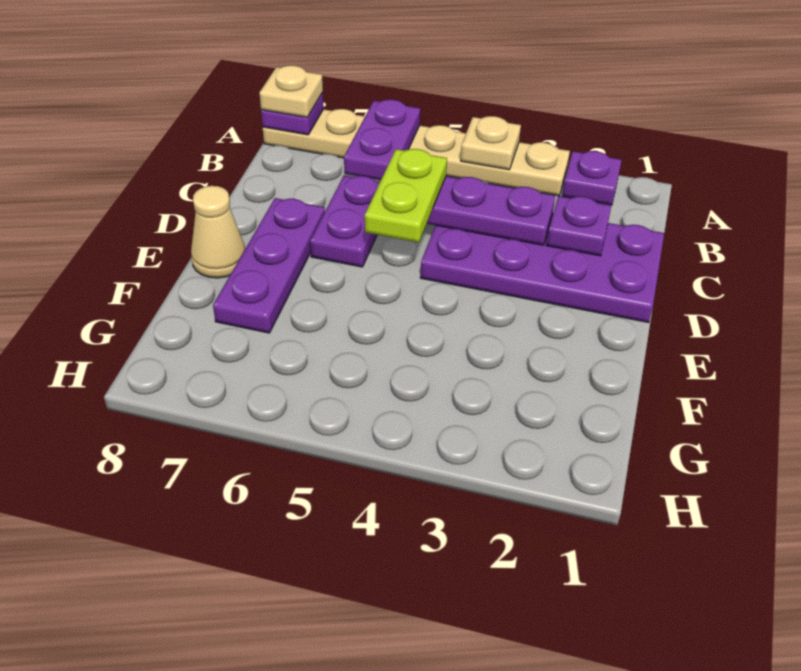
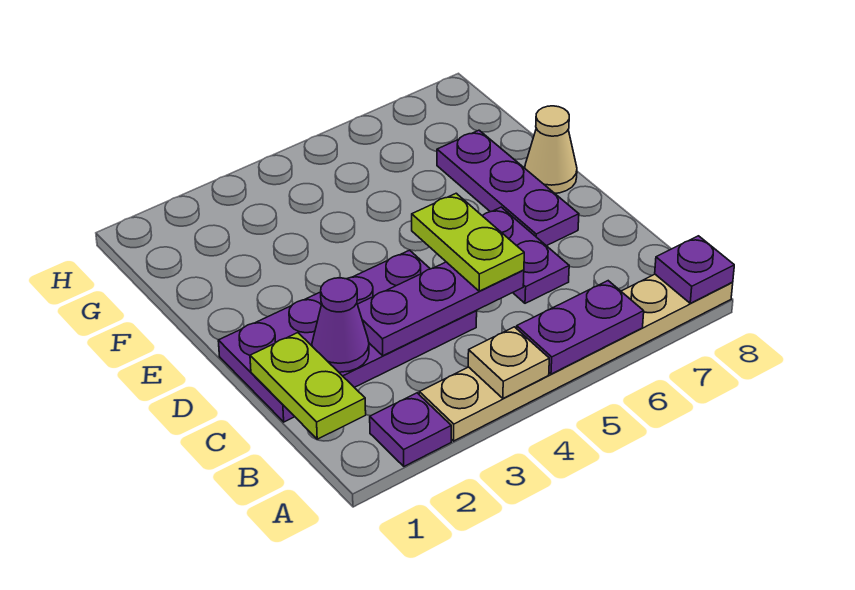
purple plate A6:B6 level 2 -> purple plate A5:A6 level 2
tan plate A8 level 3 -> none
none -> lime plate B1:C1 level 2
purple plate C2 level 2 -> purple cone C2 level 2

